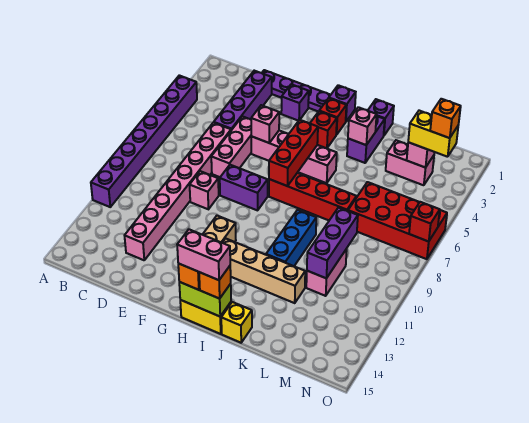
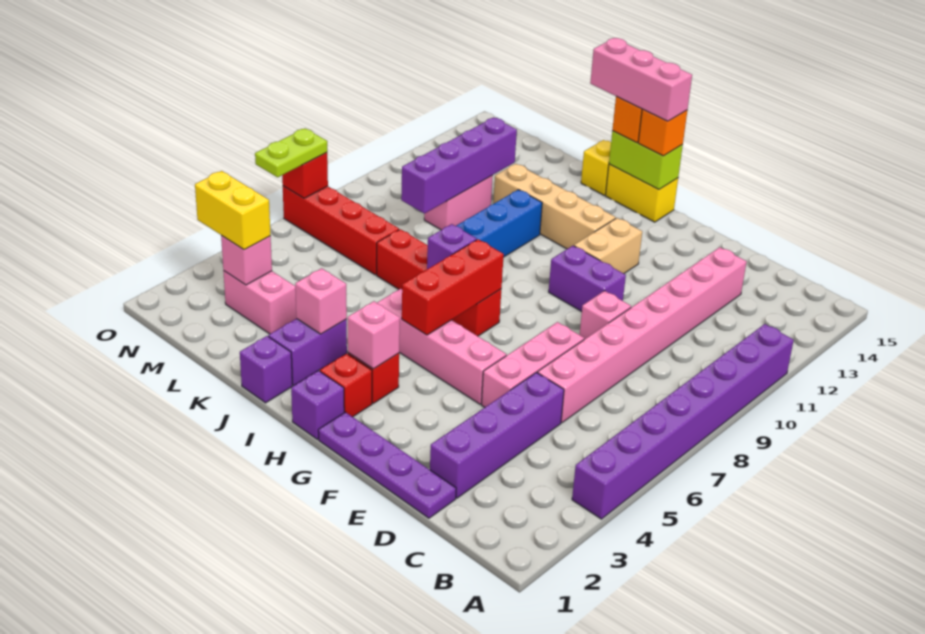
purple brick F2 level 1 -> purple brick I7 level 2
pink brick F5 level 2 -> pink brick H3 level 2
purple brick F8:G8 level 1 -> purple brick F10:G10 level 1
pink brick H15:I15 level 4 -> pink brick H15:J15 level 4
red brick L6:O7 level 1 -> red brick L7:O7 level 1
purple brick L9:L11 level 2 -> purple brick L9:L12 level 2
orange brick N3 level 4 -> none
none -> lime plate O6:O7 level 3

